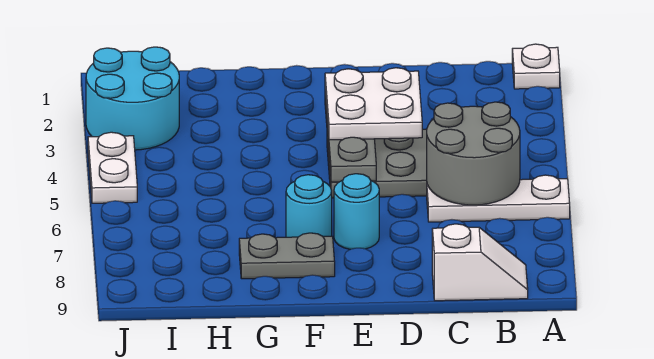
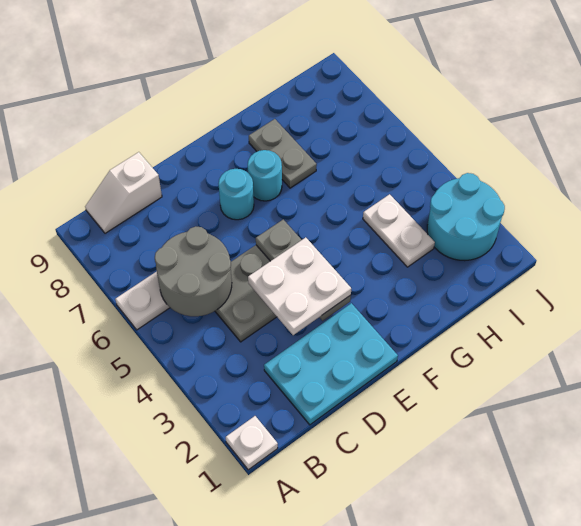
none -> cyan plate C1:E2 level 1
grey plate F8:G8 level 1 -> grey plate G7:G8 level 1
white plate J4:J5 level 1 -> white plate H3:H4 level 1

